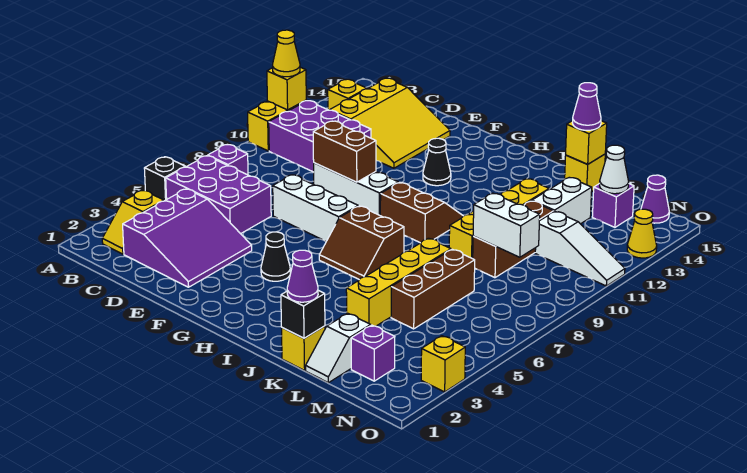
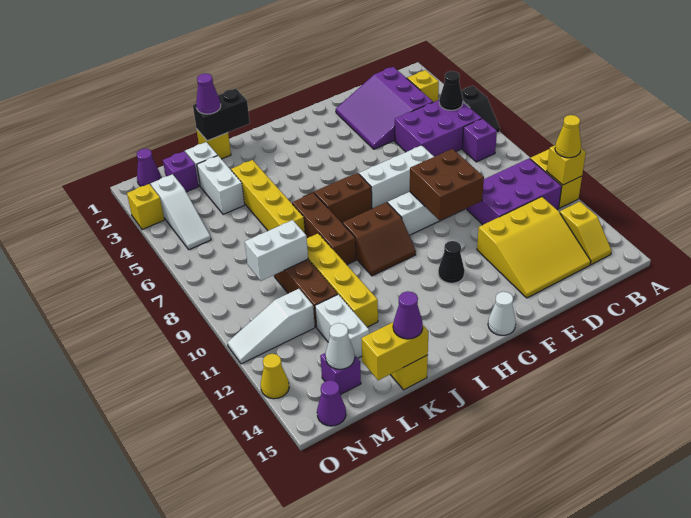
yellow slope C12:E14 level 1 top C -> yellow slope C12:E14 level 1 top 12
brown brick E9:F9 level 2 -> brown brick E9:F10 level 2
black cone G4 level 1 -> black cone B5 level 2
none -> white cone G15 level 1
black brick K1 level 2 -> black brick J1:K1 level 2
yellow brick K15 level 2 -> yellow brick K15:L15 level 2
none -> white brick L3:L4 level 1
brown brick L5:L7 level 1 -> brown brick J7:J9 level 1
none -> purple cone N1 level 1
none -> white slope N3:N5 level 1 top 3

